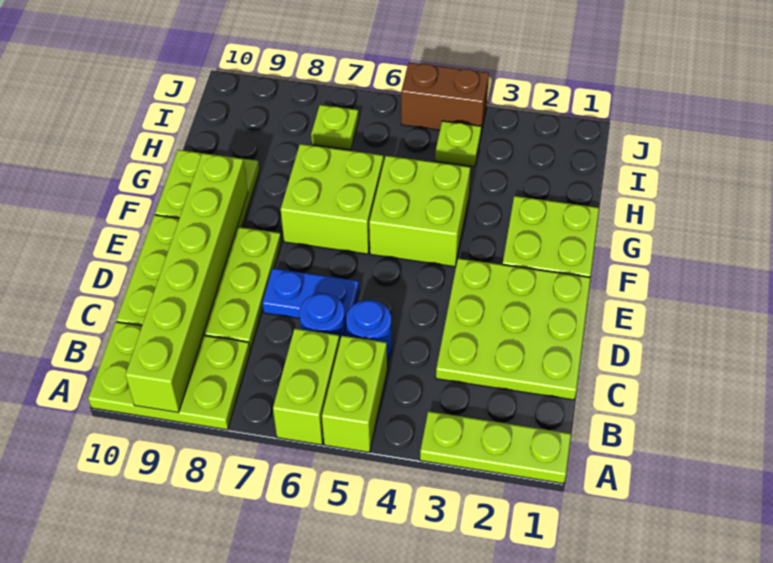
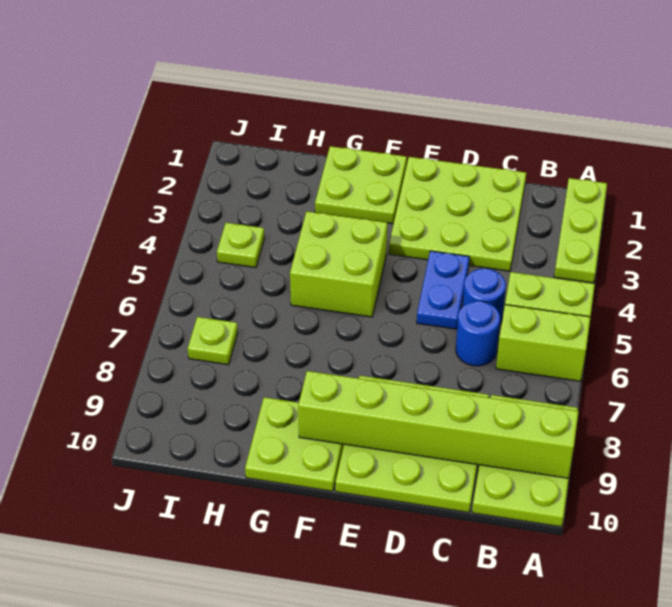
blue plate D6:D7 level 1 -> blue plate D4:D5 level 1
lime brick F6:G7 level 1 -> none
brown brick J4:J5 level 1 -> none

